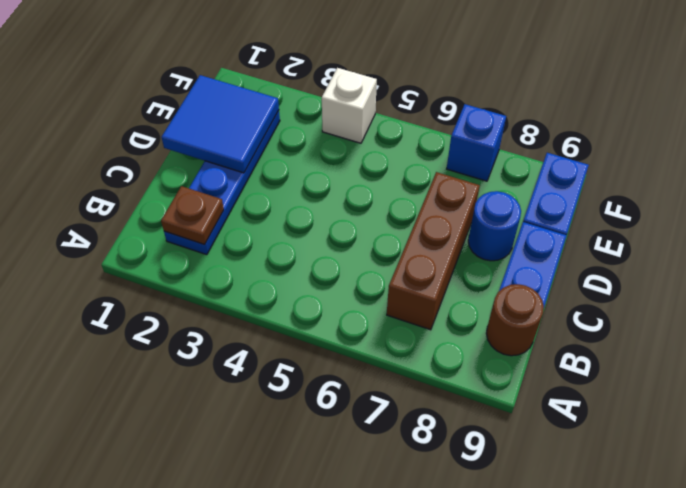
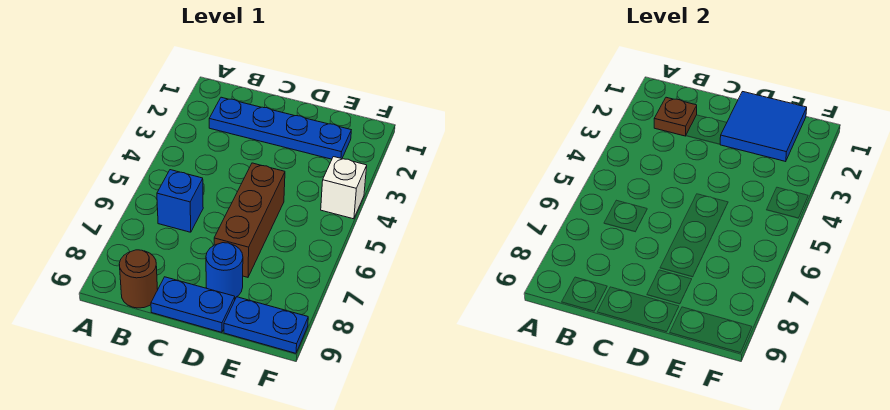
brown brick B7:D7 level 1 -> brown brick D5:D7 level 1
blue brick F7 level 1 -> blue brick B6 level 1

